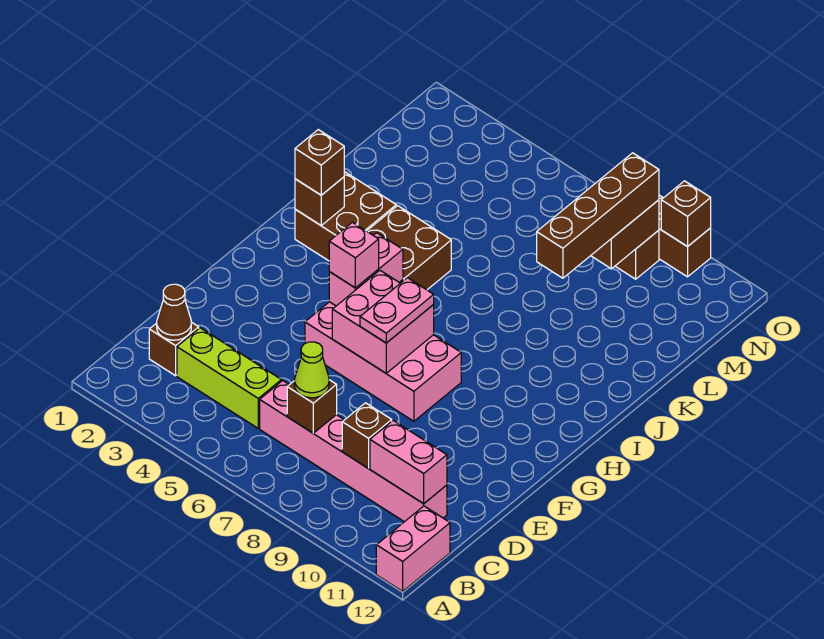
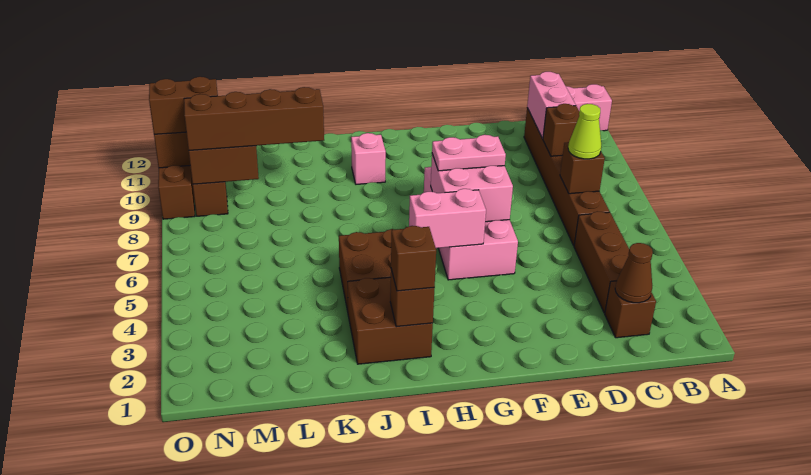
lime brick C3:C5 level 1 -> brown brick C3:C5 level 1
pink brick C6:C11 level 1 -> brown brick C6:C11 level 1
pink brick G5 level 3 -> pink brick I10 level 1
none -> brown brick N10:O10 level 3

